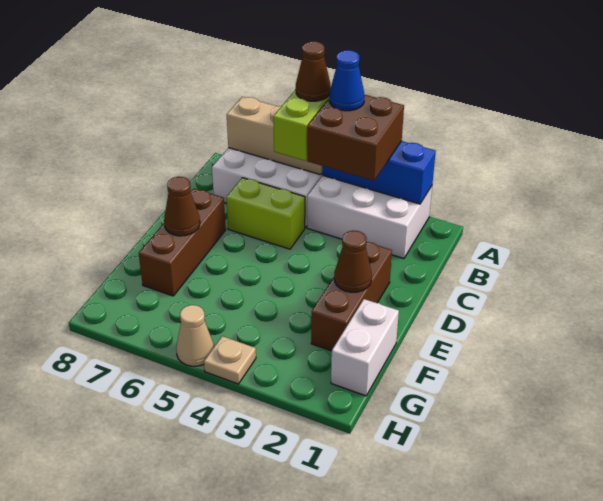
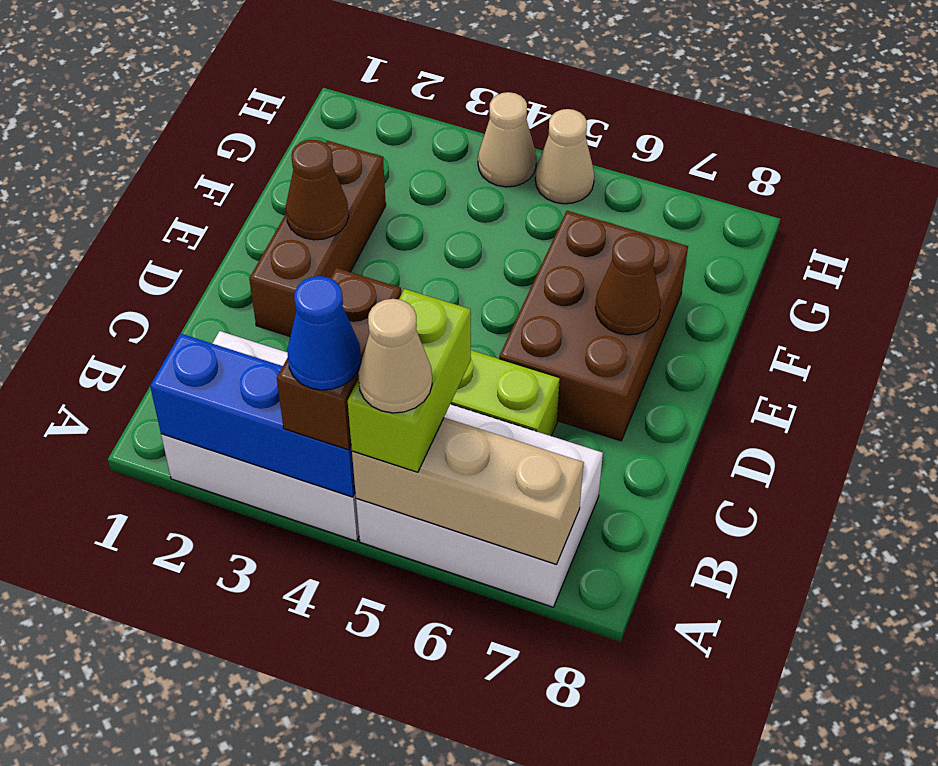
brown brick A3:B4 level 3 -> brown brick A4:B4 level 3
brown cone A5 level 4 -> tan cone A5 level 4
brown brick D7:F7 level 1 -> brown brick D6:F7 level 1
white brick F1:G1 level 1 -> none
tan plate H4 level 1 -> tan cone H4 level 1

